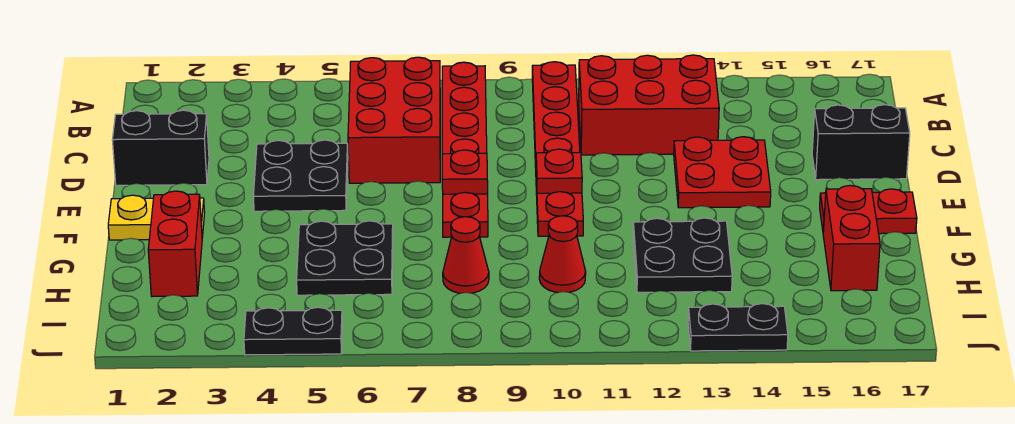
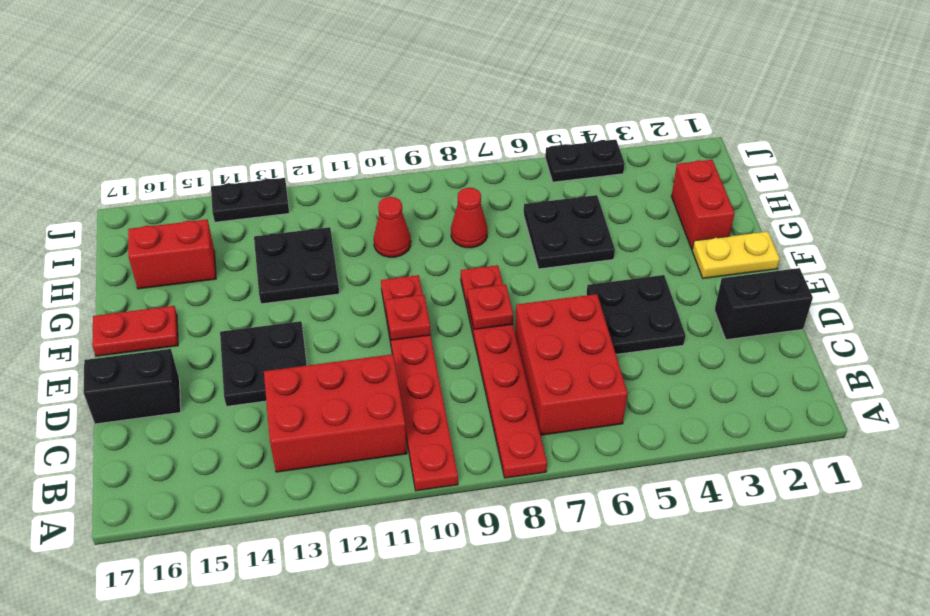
red plate D13:E14 level 1 -> black plate D13:E14 level 1
red brick G16:H16 level 1 -> red brick H15:H16 level 1

